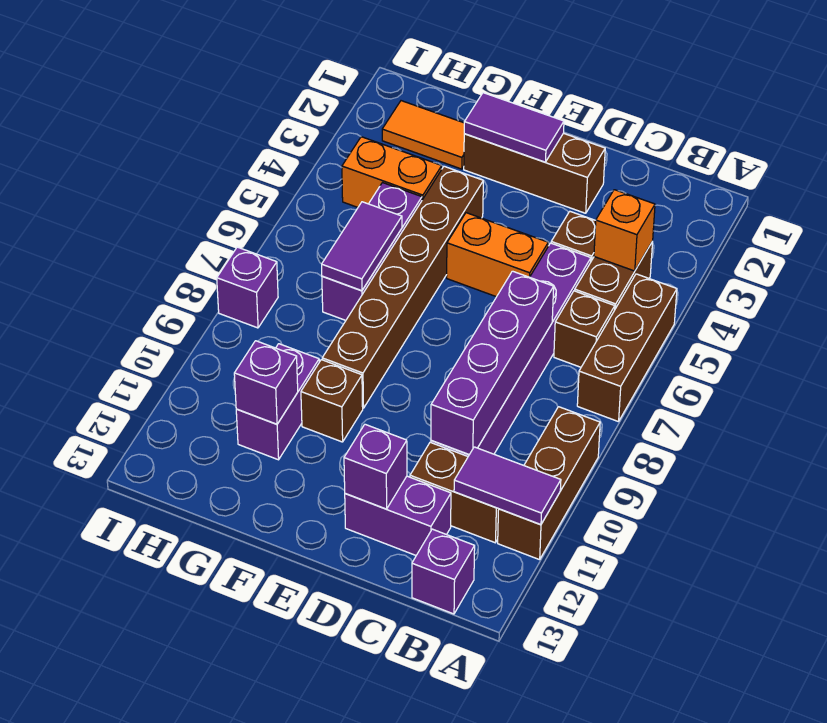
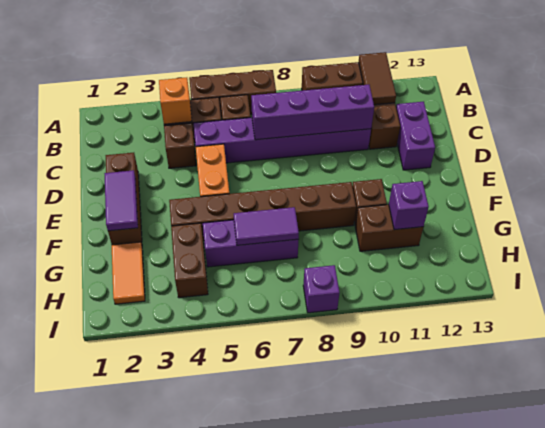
purple tile A11:B11 level 2 -> brown tile A11:B11 level 2
purple brick B13 level 1 -> none
purple brick D12 level 2 -> none
orange brick G4:H4 level 1 -> brown brick G4:H4 level 1
purple brick G10:G11 level 1 -> brown brick G10:G11 level 1

